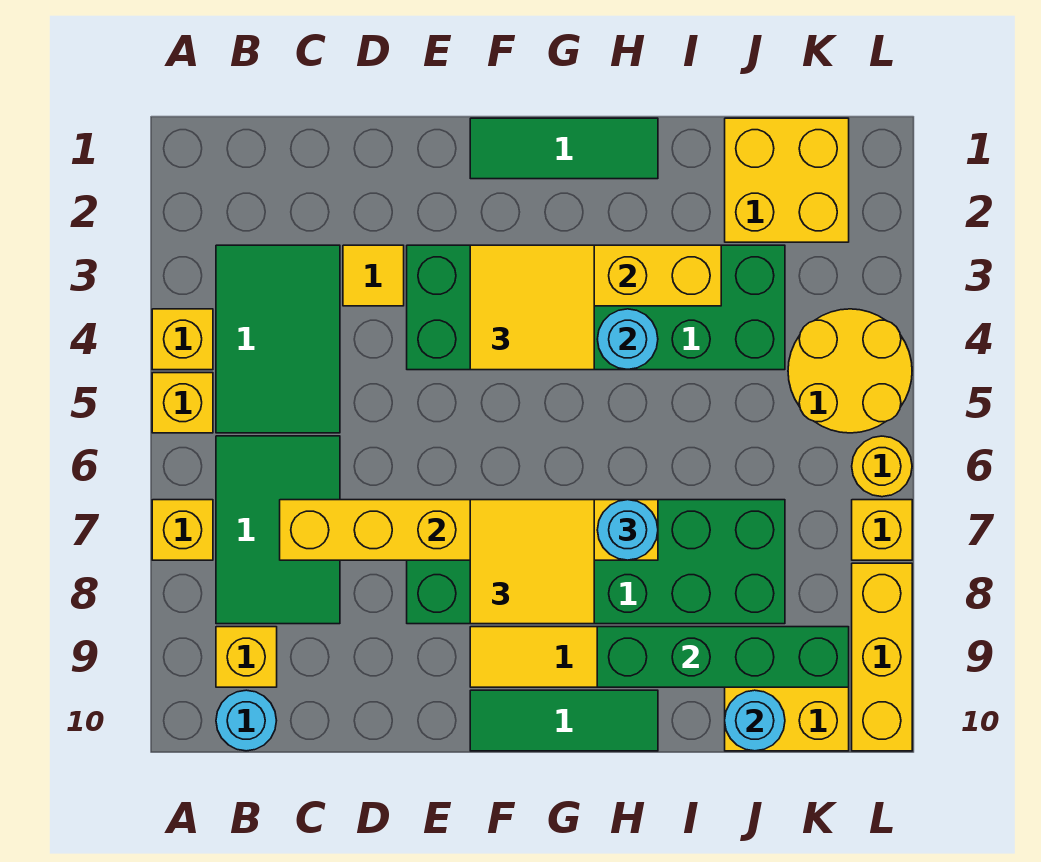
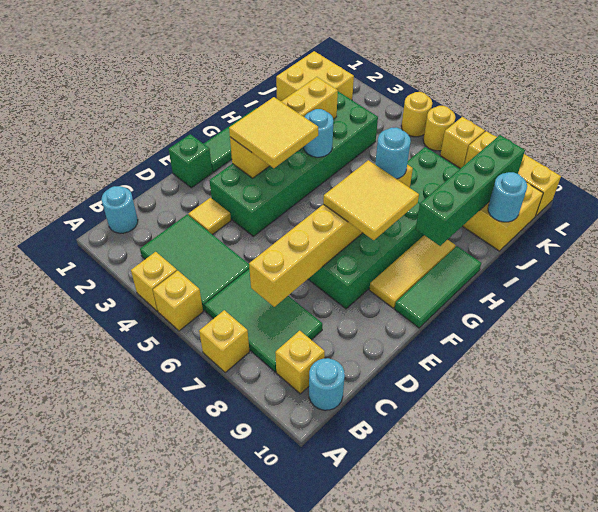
none -> cyan round brick B1 level 1
none -> green brick E1 level 1
yellow round brick K4:L5 level 1 -> yellow round brick L5 level 1

